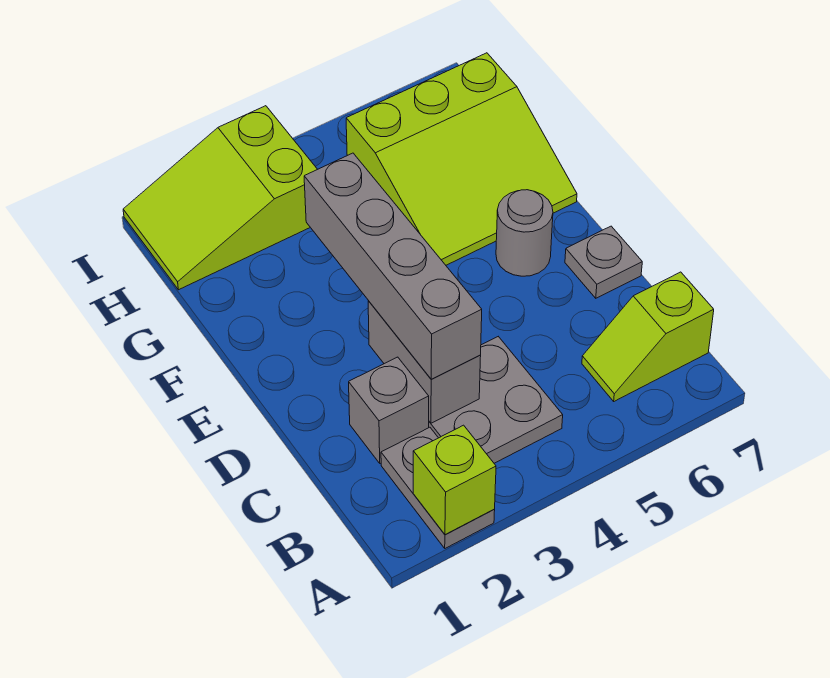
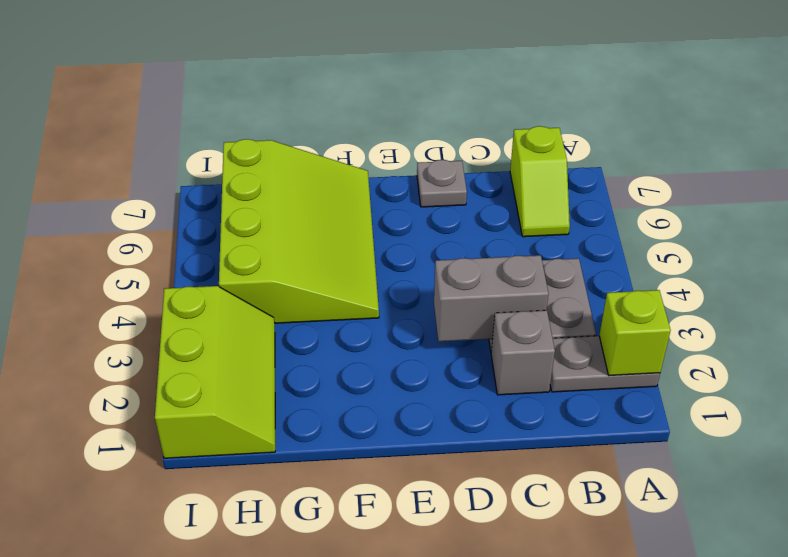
grey brick C3:F3 level 3 -> none
grey round brick E6 level 1 -> none
lime slope F5:H7 level 1 top H -> lime slope F4:H7 level 1 top H
lime slope H1:I3 level 1 top 3 -> lime slope H1:I3 level 1 top I

